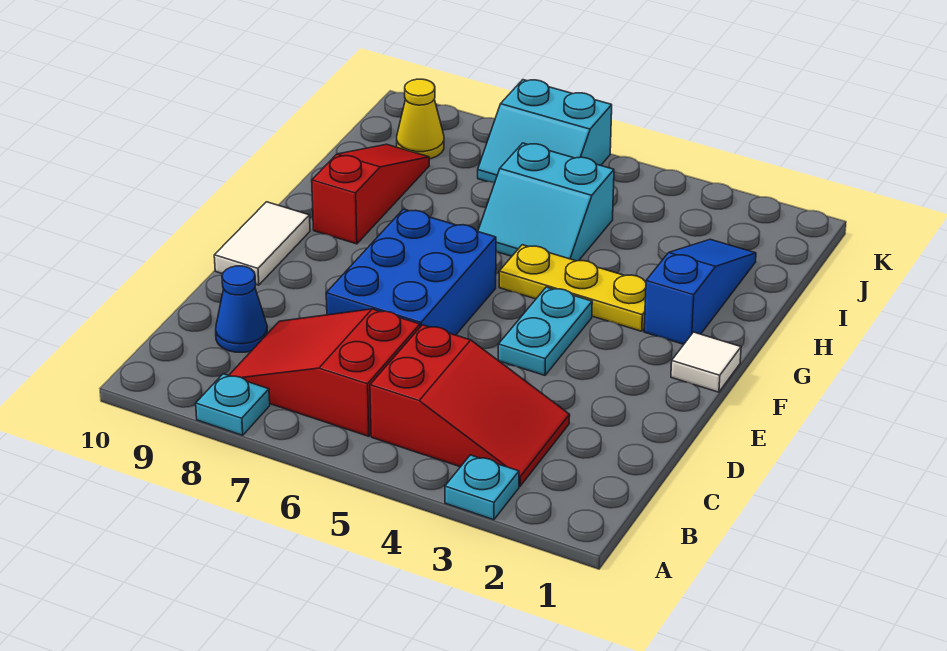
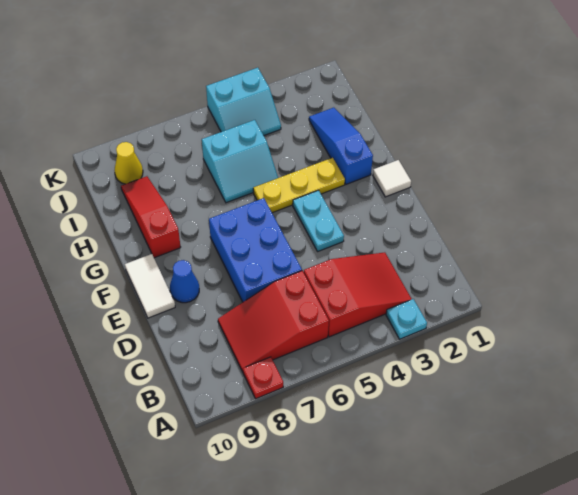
cyan plate A8 level 1 -> red plate A8 level 1
blue cone C9 level 1 -> blue cone E9 level 1
cyan slope J6:K7 level 1 top K -> cyan slope J4:K5 level 1 top K

